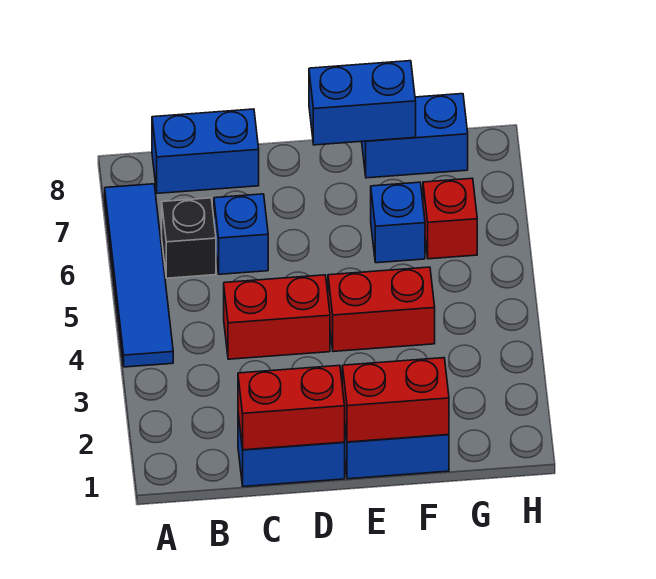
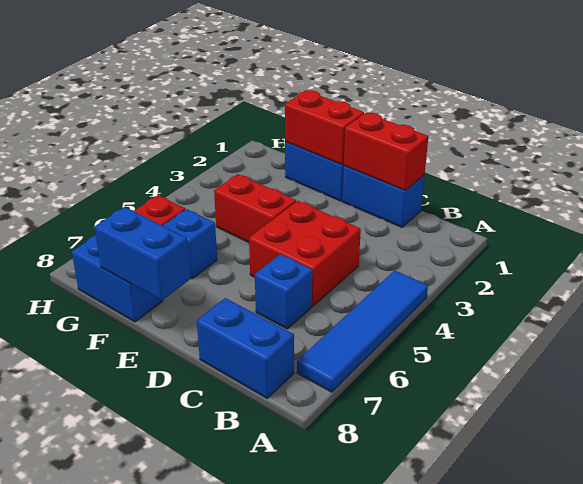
black brick B6 level 1 -> none
red brick C4:D4 level 1 -> red brick C4:D5 level 1

